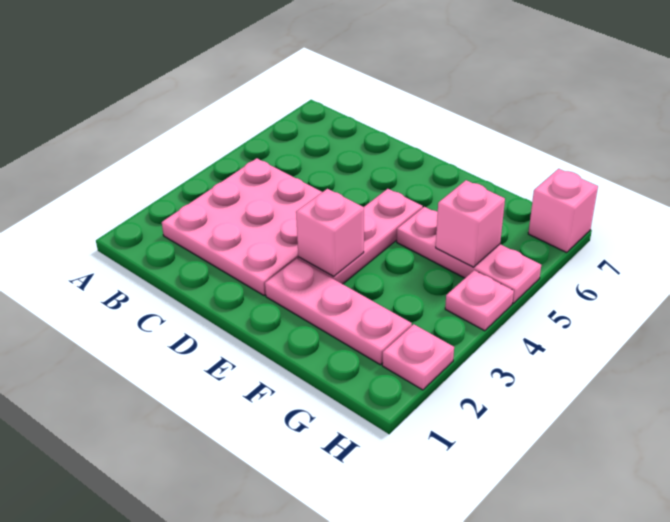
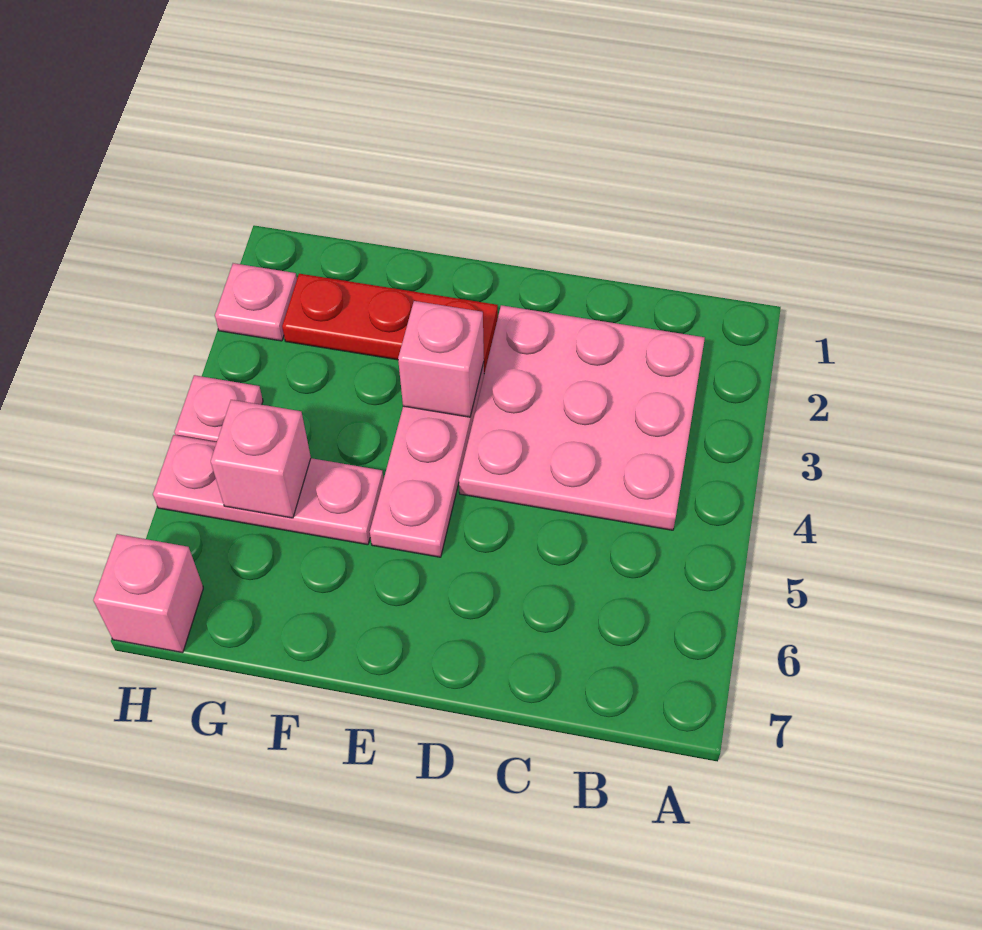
pink plate E2:G2 level 1 -> red plate E2:G2 level 1

